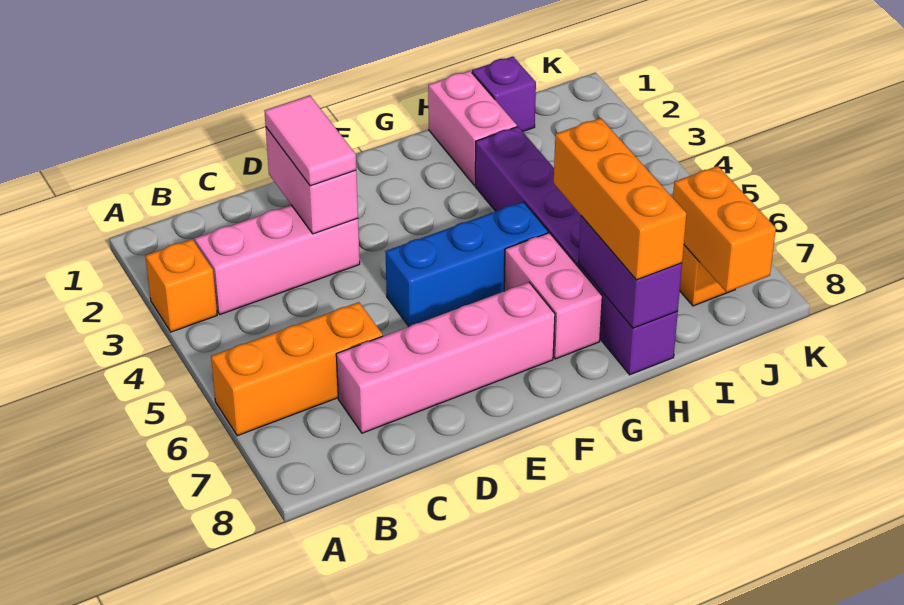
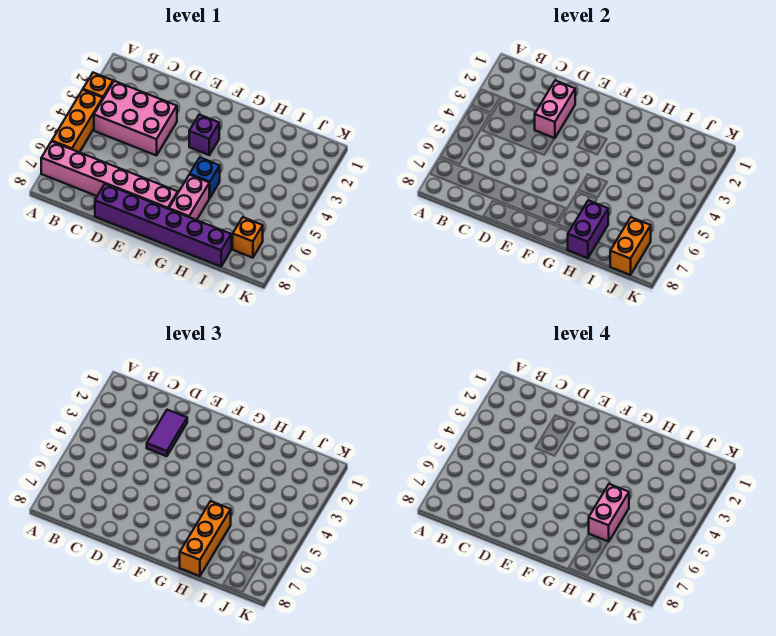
orange brick A6:C6 level 1 -> orange brick A4:A6 level 1
pink brick B3:D3 level 1 -> pink brick B3:D4 level 1
pink brick C7:F7 level 1 -> pink brick A7:F7 level 1
pink tile D2:D3 level 3 -> purple tile D2:D3 level 3
blue brick E5:G5 level 1 -> blue brick G5 level 1
pink brick H1:H2 level 1 -> pink brick H5:H6 level 4
purple brick H3:H8 level 1 -> purple brick D8:I8 level 1
purple brick I1 level 1 -> purple brick F3 level 1

